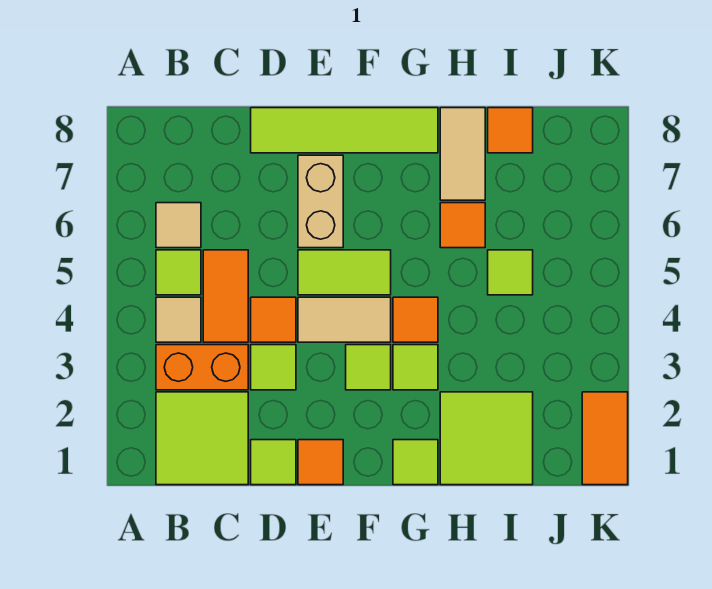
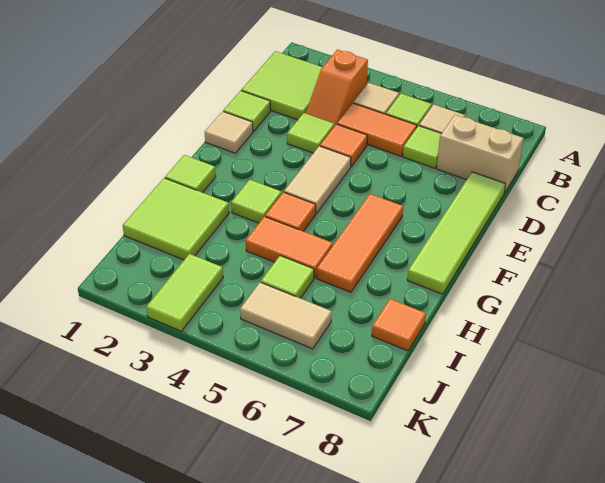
orange brick B3:C3 level 1 -> orange slope B3:C3 level 1 top B
orange tile E1 level 1 -> tan tile E1 level 1
lime tile E5:F5 level 1 -> lime tile J3:K3 level 1
tan brick E6:E7 level 1 -> tan brick C7:C8 level 1
lime tile F3 level 1 -> lime tile C6 level 1
orange tile H6 level 1 -> orange tile F6:H6 level 1
tan tile H7:H8 level 1 -> tan tile J5:J6 level 1
orange tile K1:K2 level 1 -> orange tile H4:H5 level 1

